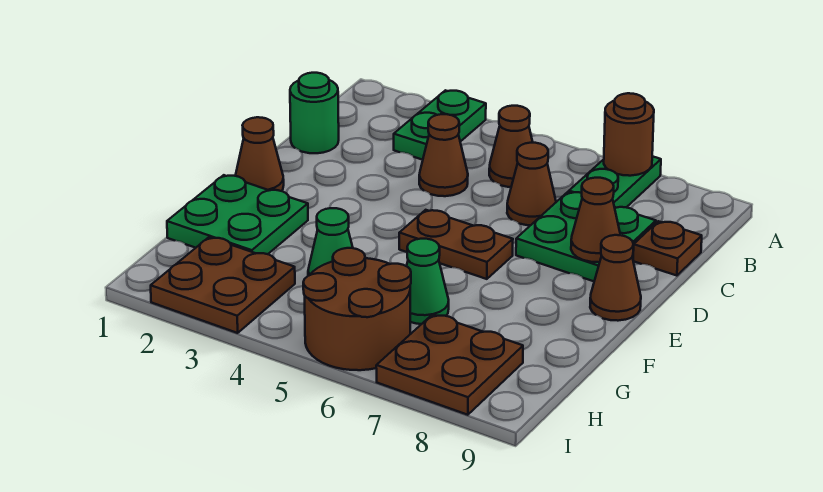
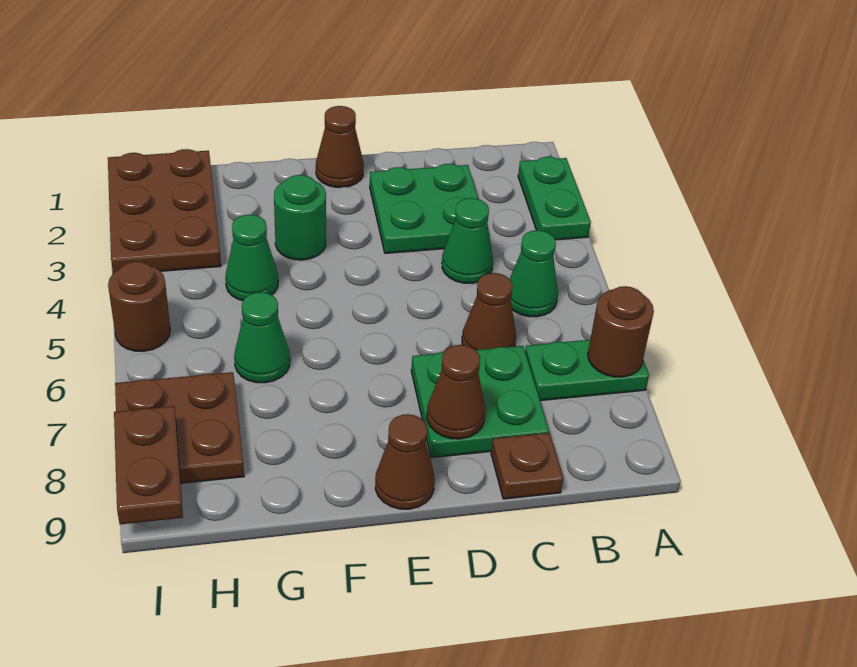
green plate A3:B3 level 1 -> green plate A2:A3 level 1
brown cone B5 level 1 -> green cone B5 level 1
green round brick C1 level 1 -> green round brick F3 level 1
brown cone C4 level 1 -> green cone C4 level 1
brown plate E5:E6 level 1 -> brown plate I8:I9 level 2
green plate F1:G2 level 1 -> green plate C2:D3 level 1
brown plate H2:I3 level 1 -> brown plate H1:I3 level 1
brown round brick H5:I6 level 1 -> brown round brick I5 level 1

